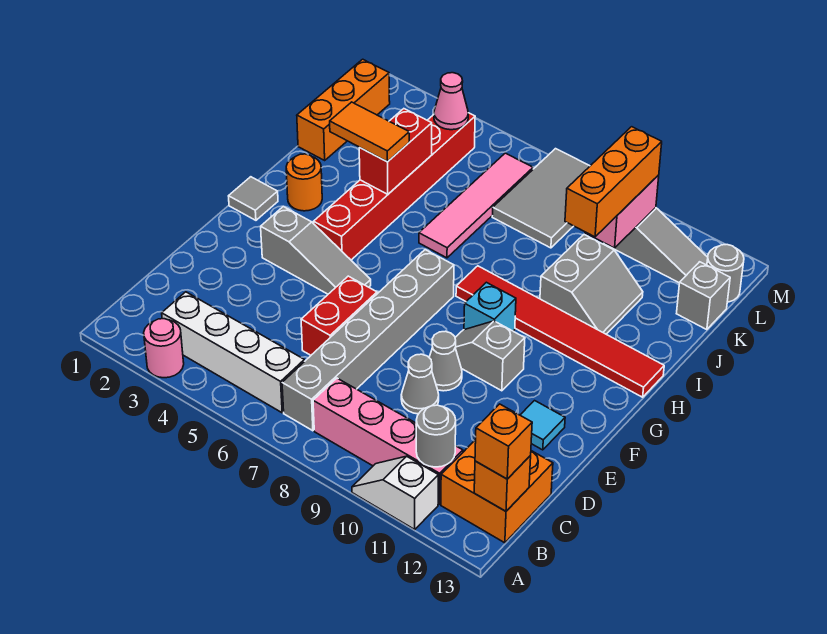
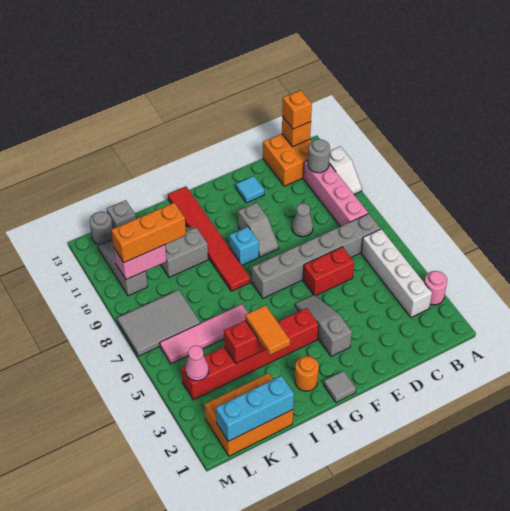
grey cone E9 level 1 -> none
orange brick J1:L1 level 1 -> orange brick J1:L2 level 1
none -> cyan brick J1:L1 level 2

